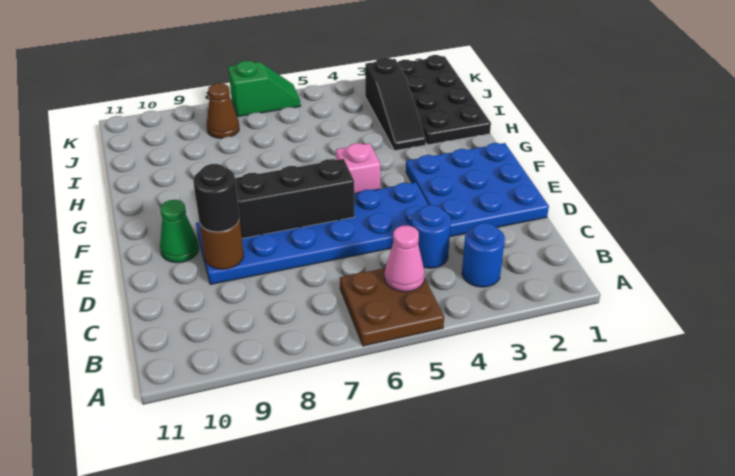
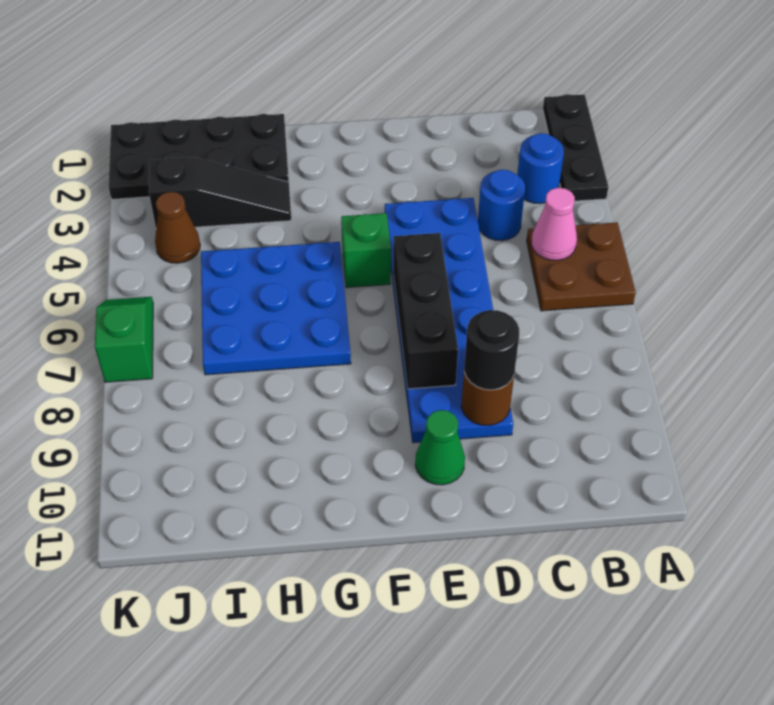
none -> black plate A1:A3 level 1
blue plate D1:F3 level 1 -> blue plate G5:I7 level 1
pink brick F5 level 1 -> green brick F5 level 1
brown cone J8 level 1 -> brown cone J4 level 1

